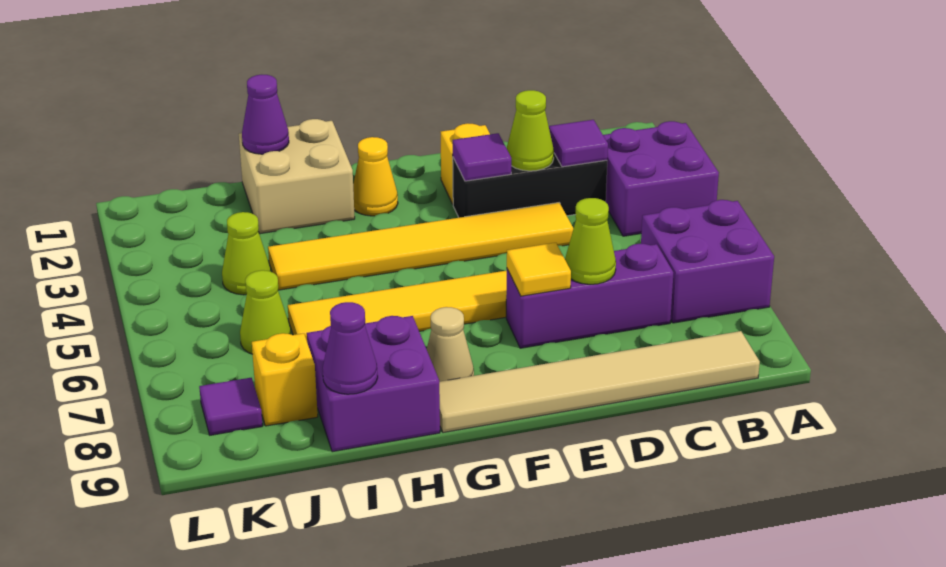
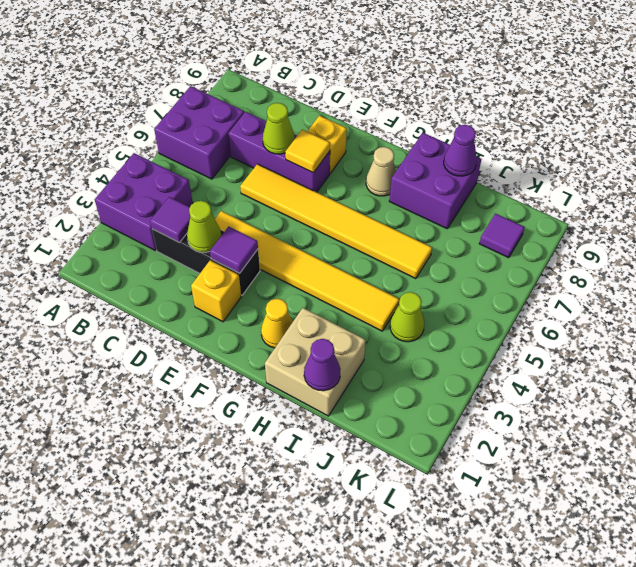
tan tile B9:G9 level 1 -> none
lime cone J6 level 1 -> none
yellow brick J8 level 1 -> yellow brick E8 level 1

